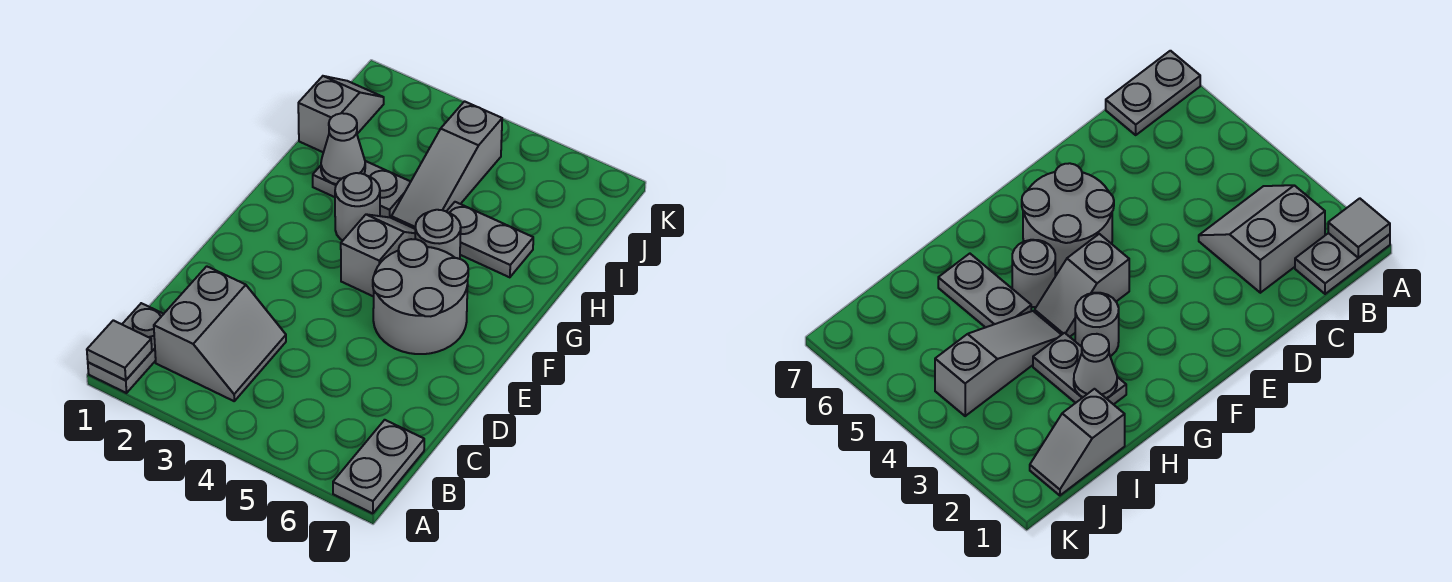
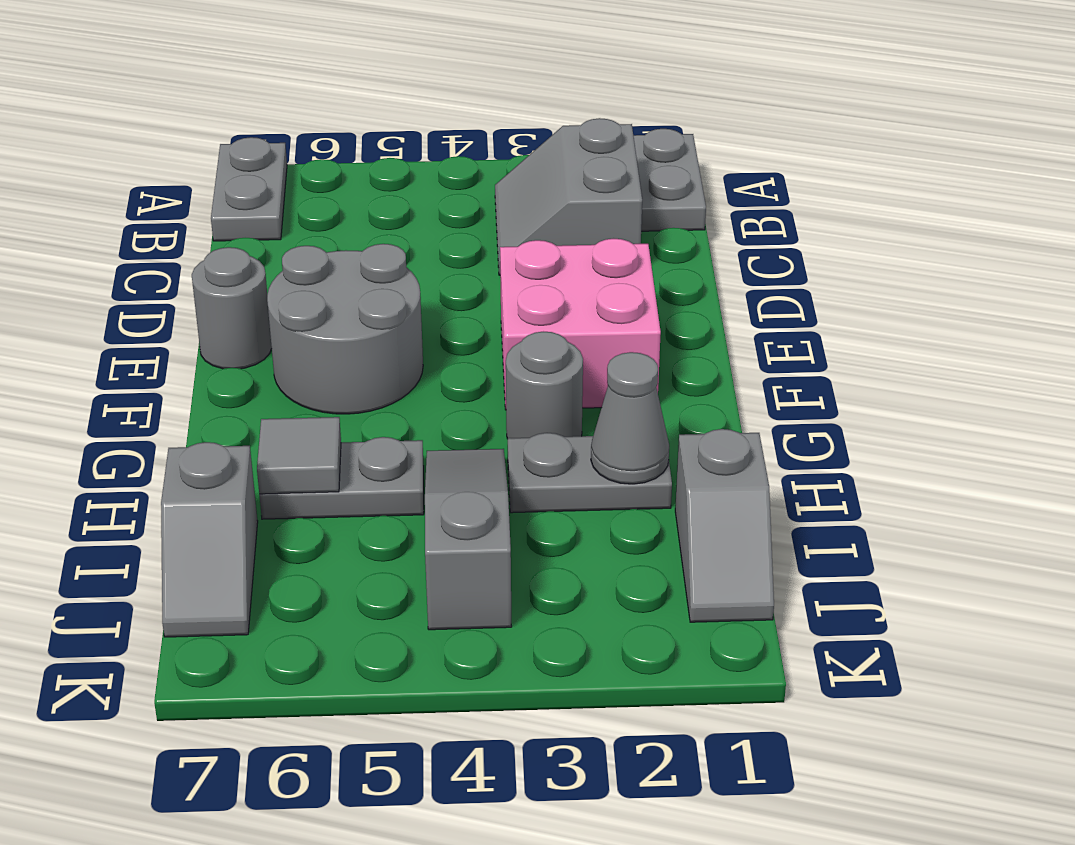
grey tile A1 level 2 -> grey tile H6 level 2
none -> pink brick E2:F3 level 1
grey slope F4:G4 level 1 top F -> grey slope I7:J7 level 1 top I
grey round brick G5 level 1 -> grey round brick E7 level 1

